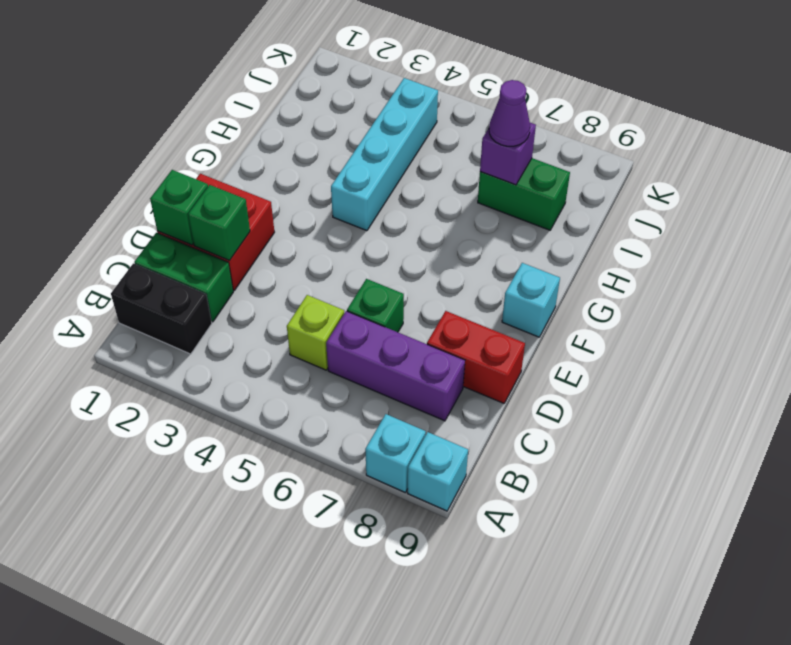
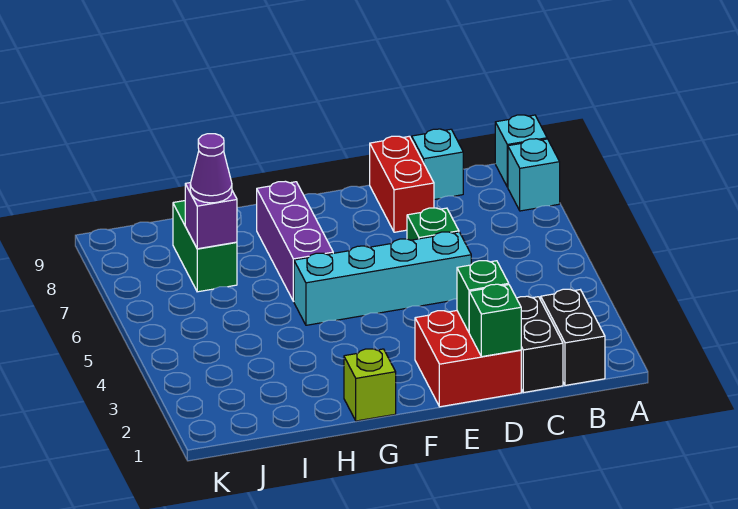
green brick C1:C2 level 1 -> black brick C1:C2 level 1
lime brick C5 level 1 -> lime brick G1 level 1
purple brick C6:C8 level 1 -> purple brick G6:G8 level 1
cyan brick F9 level 1 -> cyan brick C9 level 1
cyan brick G4:J4 level 1 -> cyan brick D5:G5 level 1

